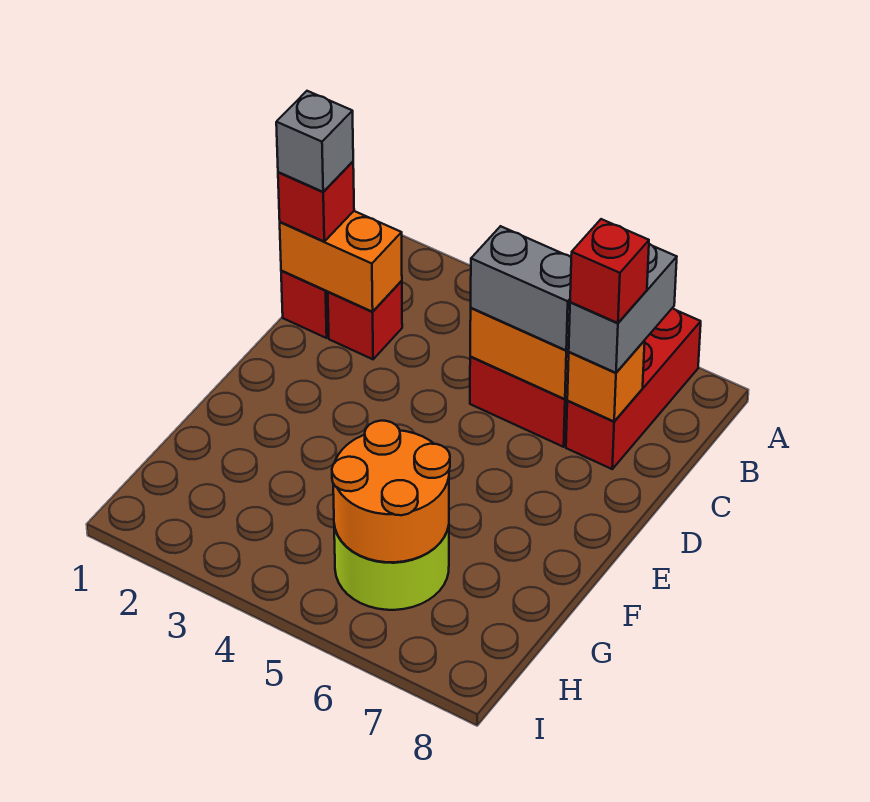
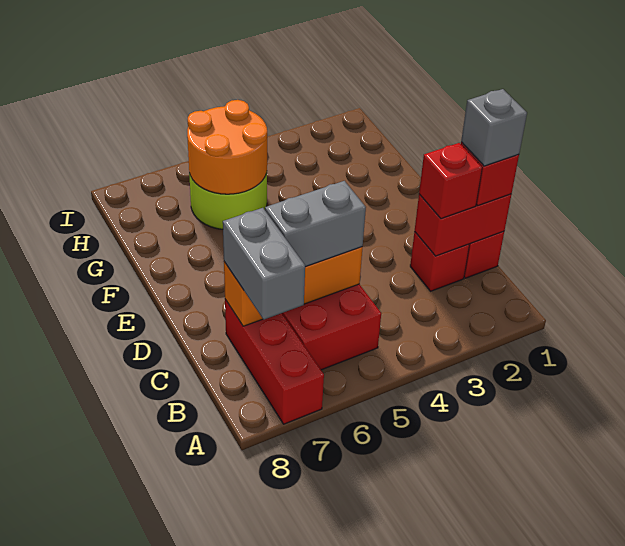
orange brick C1:C2 level 2 -> red brick C1:C2 level 2
red brick C7 level 4 -> red brick C2 level 3

